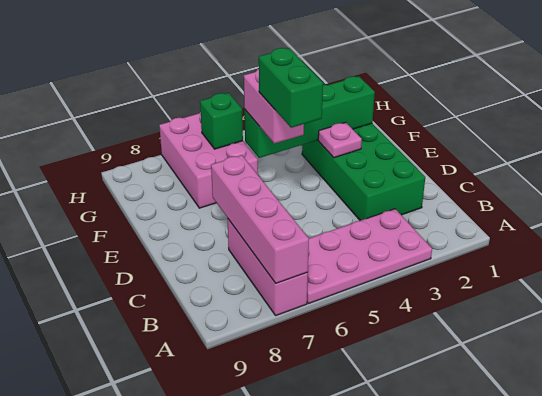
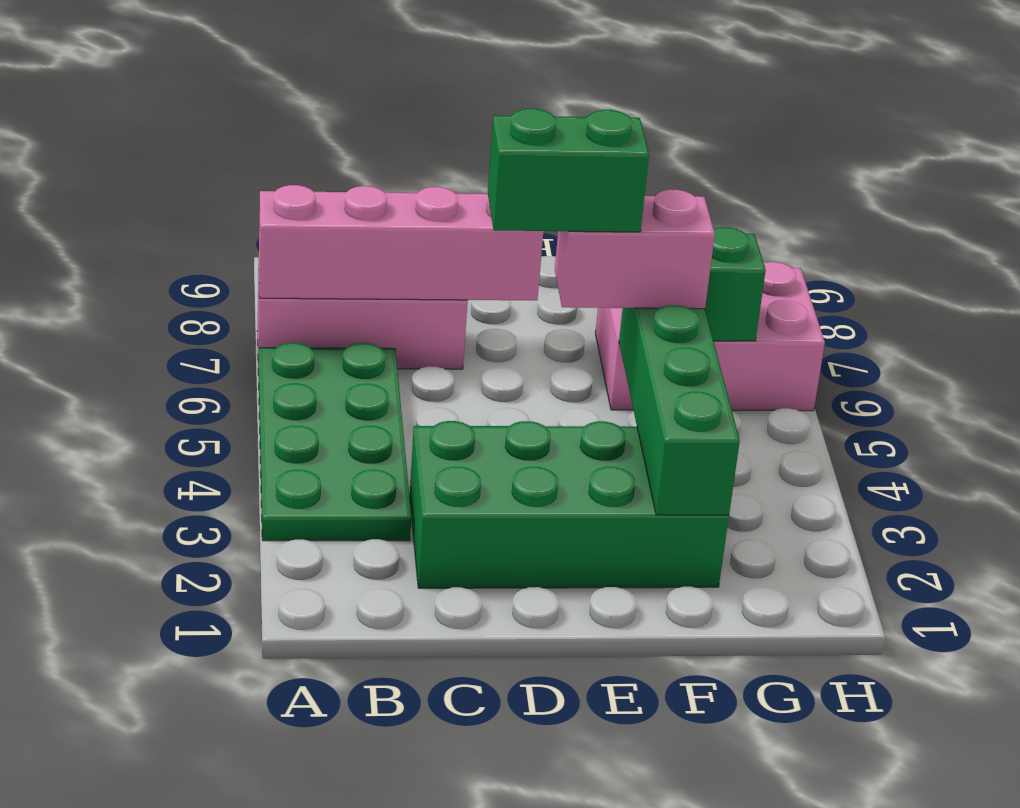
pink plate A3:B6 level 1 -> green plate A3:B6 level 1
pink plate E3 level 2 -> none

